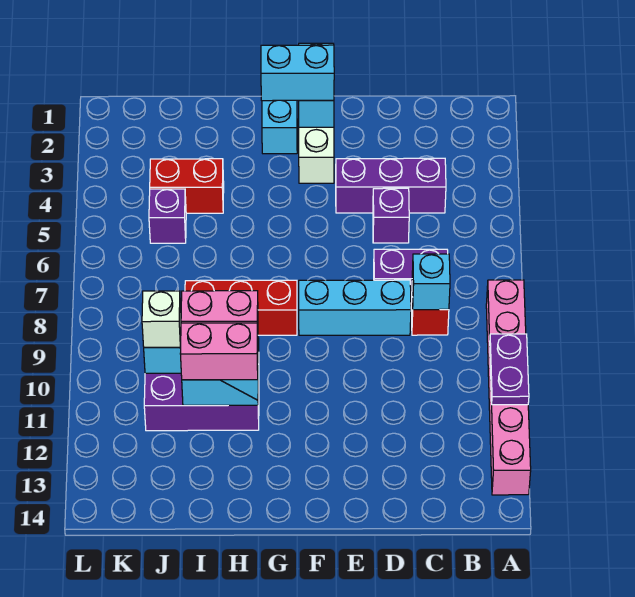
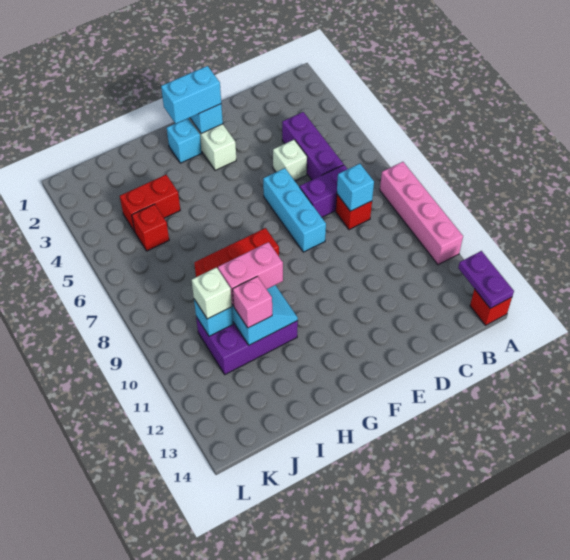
pink brick A8:A13 level 1 -> pink brick A8:A11 level 1
purple plate A10:A11 level 2 -> purple plate A13:A14 level 2
none -> red brick A14 level 1
purple brick C4:E4 level 1 -> purple brick C4:C6 level 1
purple brick D5 level 1 -> white brick D5 level 1
cyan brick D8:F8 level 1 -> cyan brick E6:E8 level 1
pink brick H11:I11 level 3 -> pink brick I11 level 3
purple brick J5 level 1 -> red brick J5 level 1

